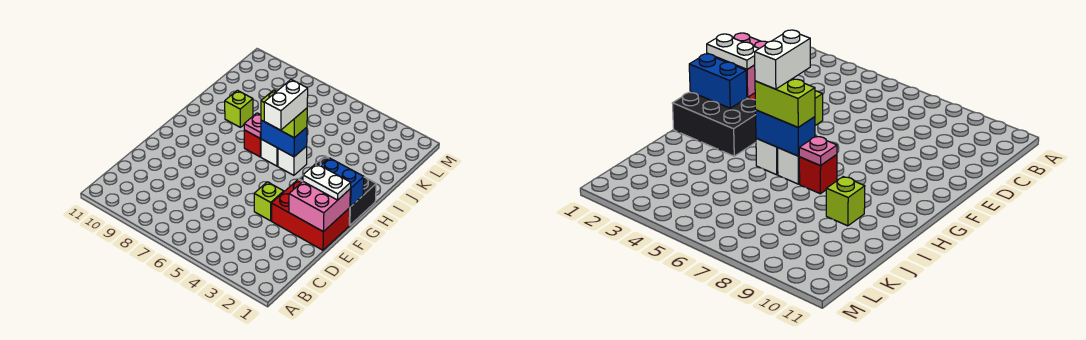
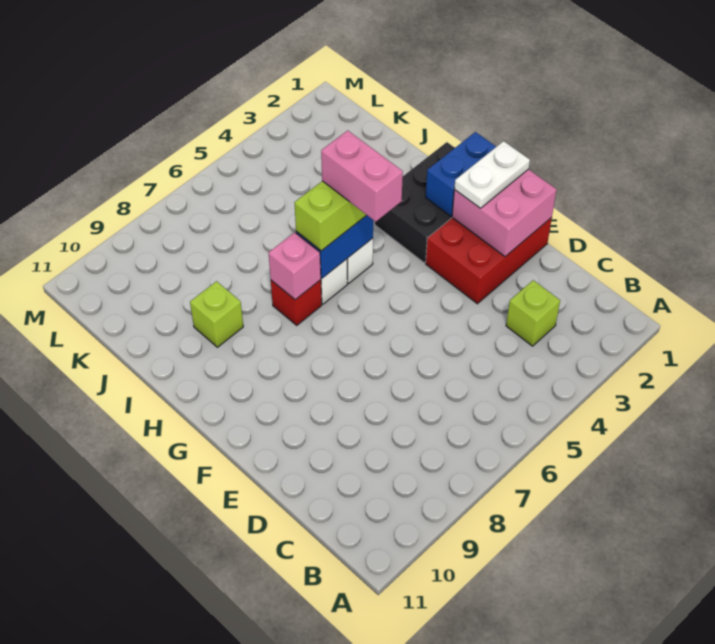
lime brick E4 level 1 -> lime brick C3 level 1
white brick G5:H5 level 4 -> pink brick G5:H5 level 4
pink plate H7 level 2 -> pink brick H7 level 2

